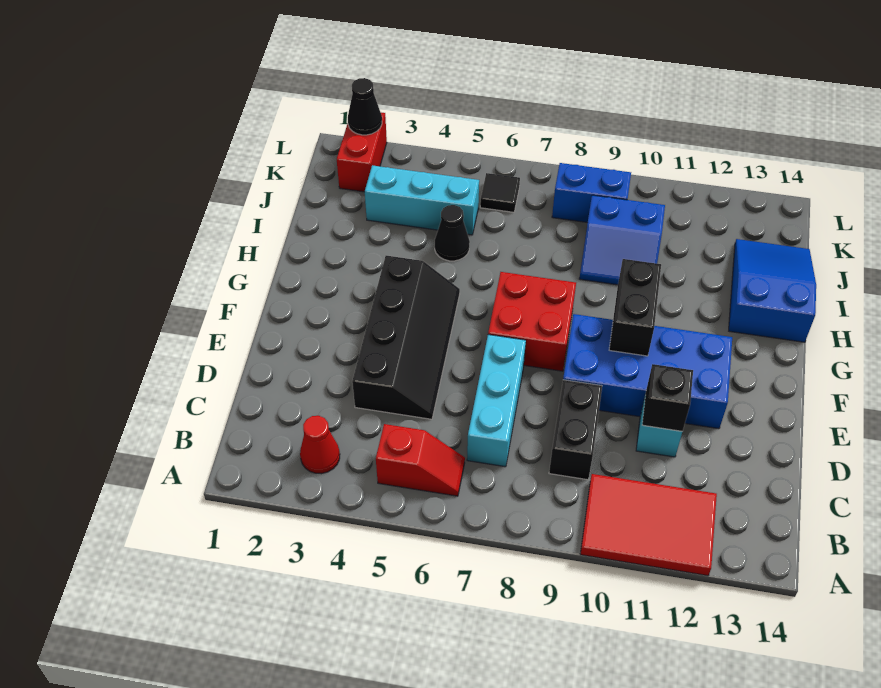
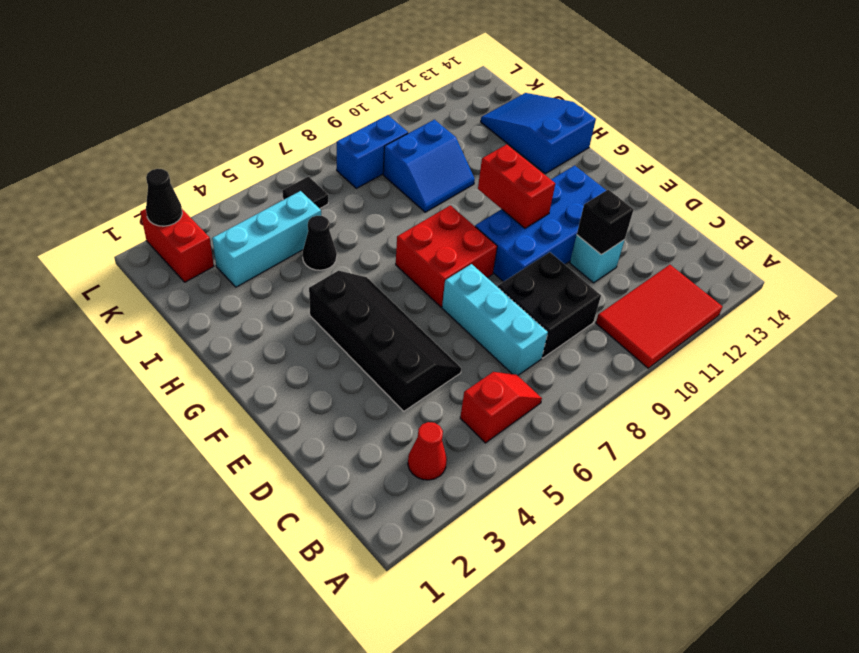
black brick C9:D9 level 1 -> black brick C8:D9 level 1
black brick F10:G10 level 2 -> red brick F10:G10 level 2

